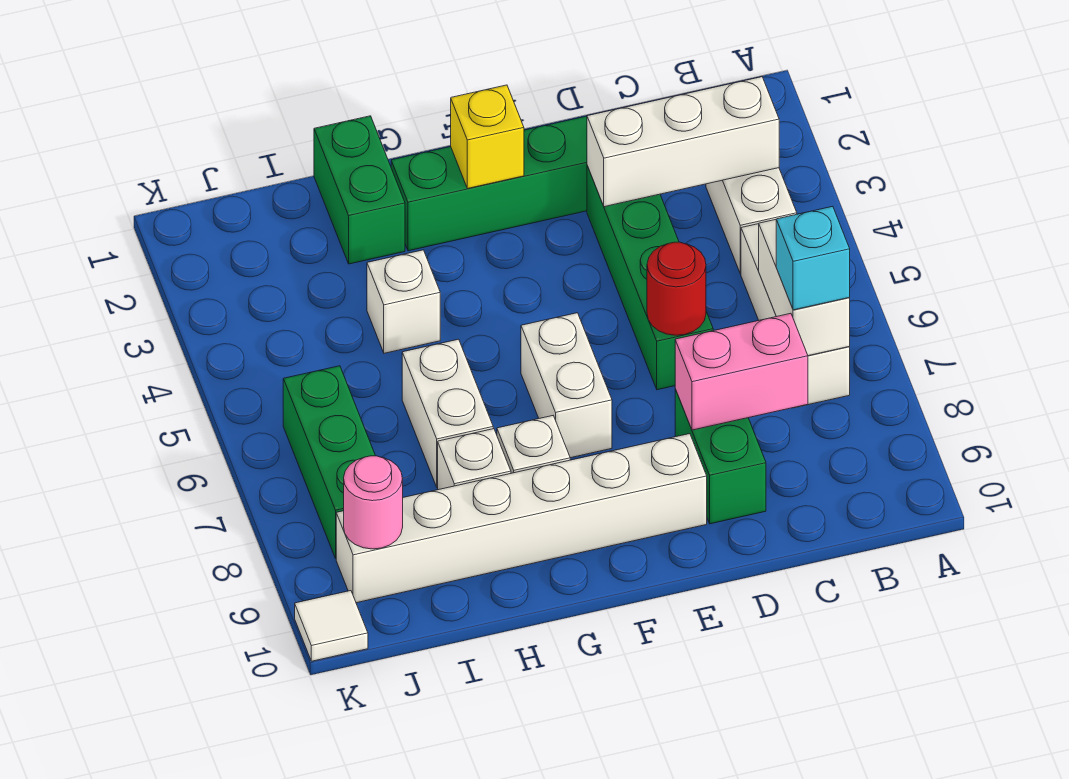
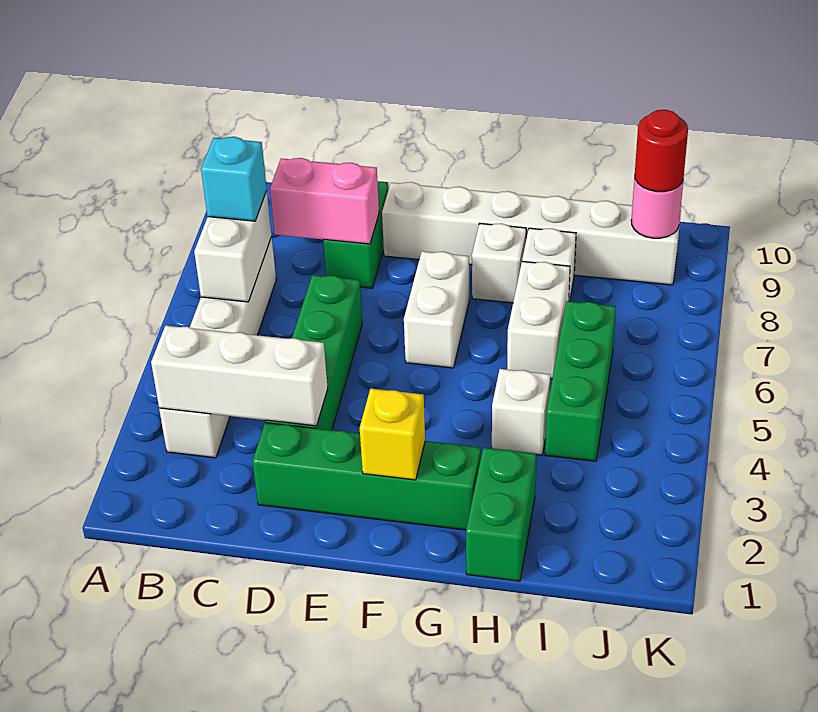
red round brick D6 level 2 -> red round brick J9 level 3
green brick J6:J8 level 1 -> green brick I4:I6 level 1
white tile K10 level 1 -> none

